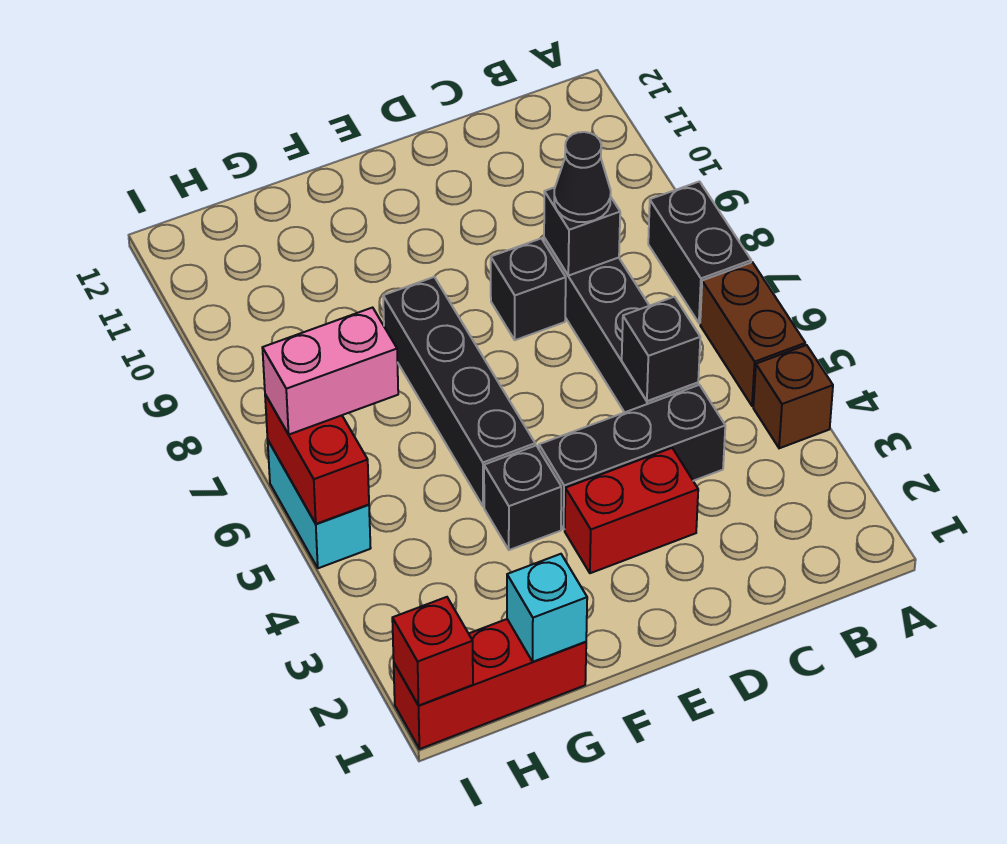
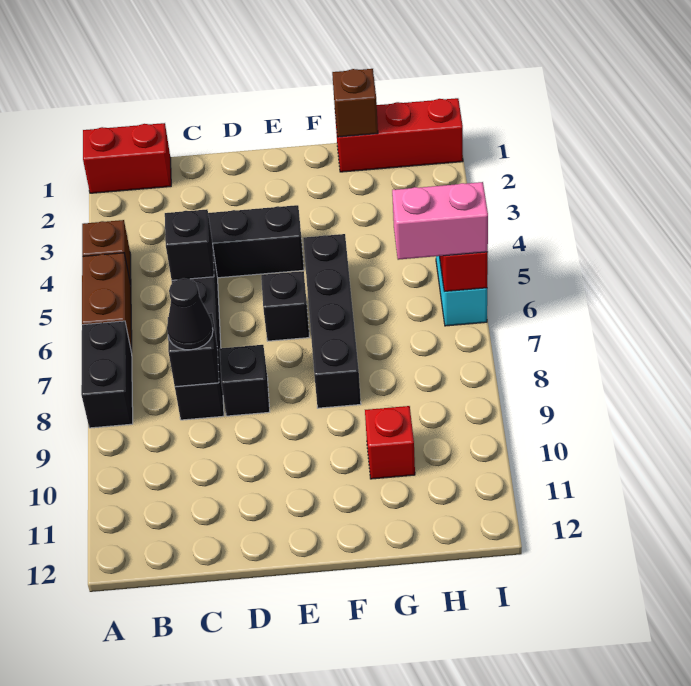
red brick D3:E3 level 1 -> red brick A1:B1 level 1
black brick F4 level 1 -> black brick E6 level 1
cyan brick G1 level 2 -> brown brick G1 level 2
red brick I1 level 2 -> red brick G10 level 1

